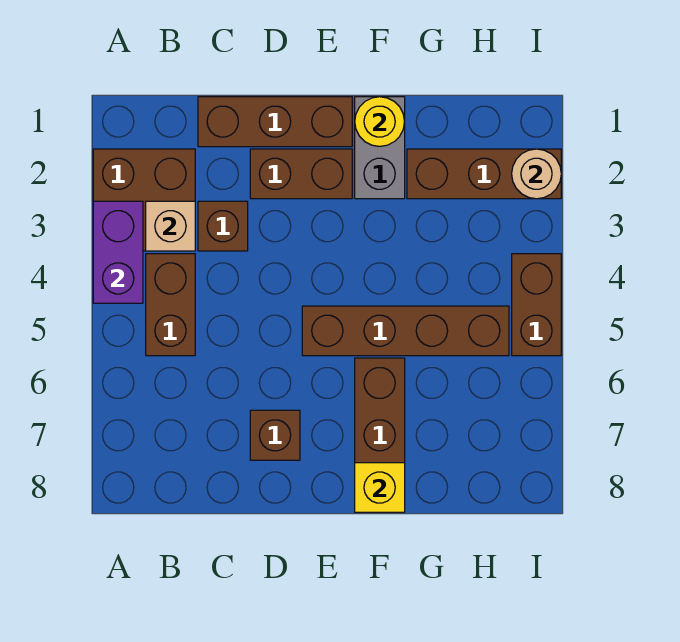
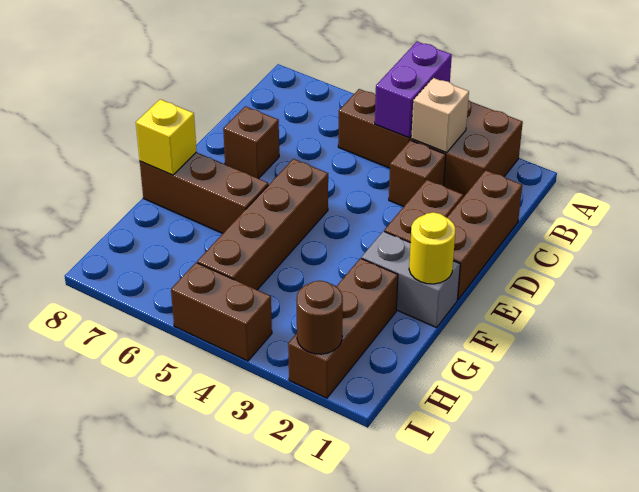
purple brick A3:A4 level 2 -> purple brick A4:B4 level 2
tan round brick I2 level 2 -> brown round brick I2 level 2

